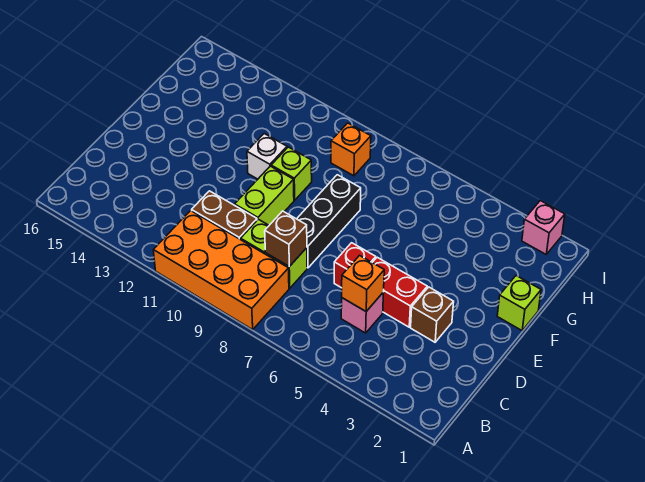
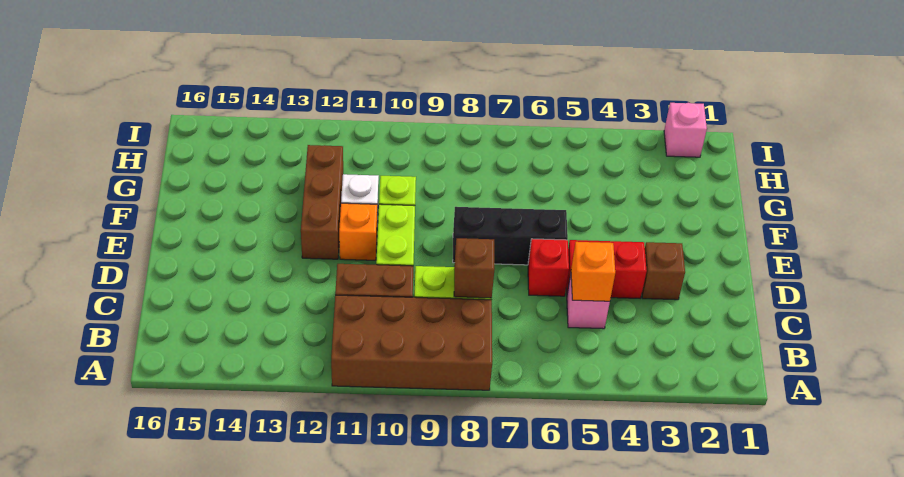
orange brick A8:B11 level 1 -> brown brick A8:B11 level 1
black brick D8:F8 level 1 -> black brick E6:E8 level 1
none -> brown brick E12:G12 level 1
lime brick F1 level 1 -> none
orange brick H9 level 1 -> orange brick E11 level 1

